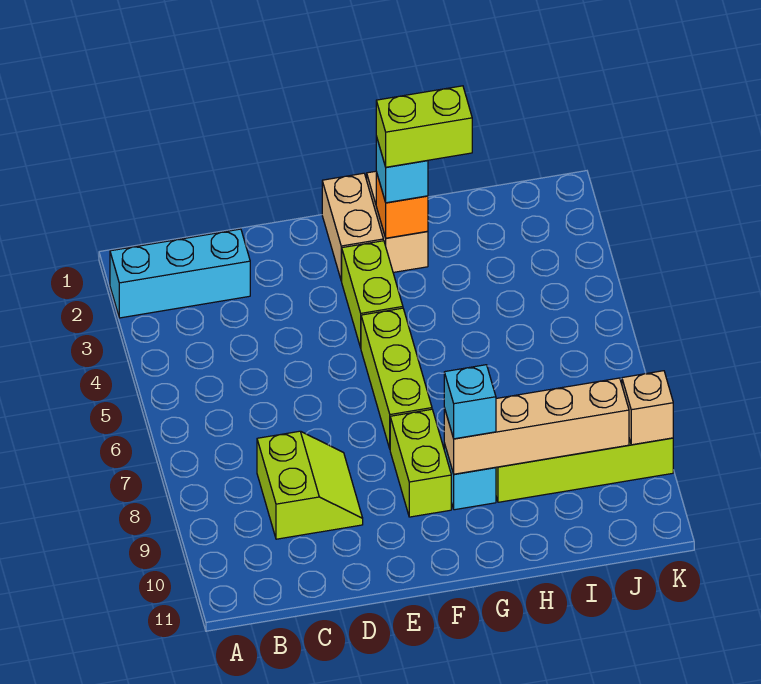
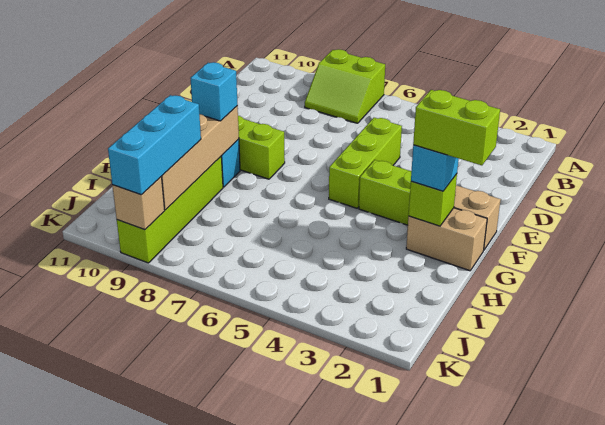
cyan brick A2:C2 level 1 -> cyan brick I9:K9 level 3
lime slope C8:D9 level 1 top C -> lime slope A7:B8 level 1 top A
lime brick F5:F7 level 1 -> lime brick D5:F5 level 1
orange brick G2 level 2 -> lime brick G2 level 2
lime brick G2:H2 level 4 -> lime brick G1:G2 level 4

